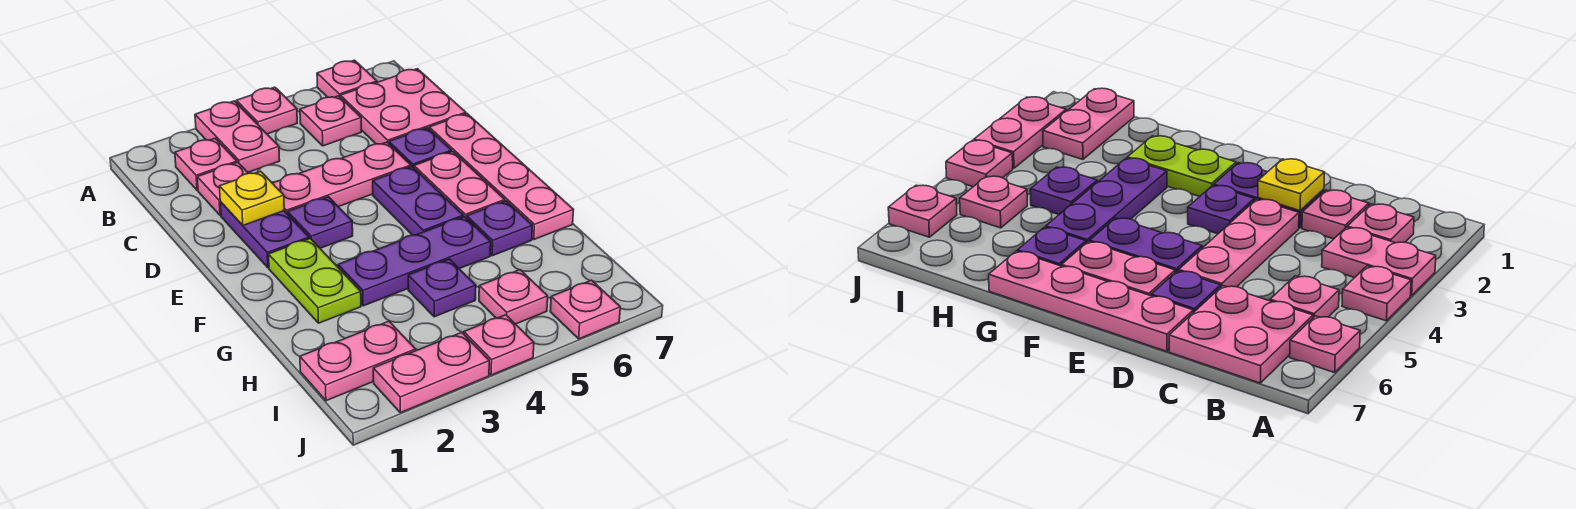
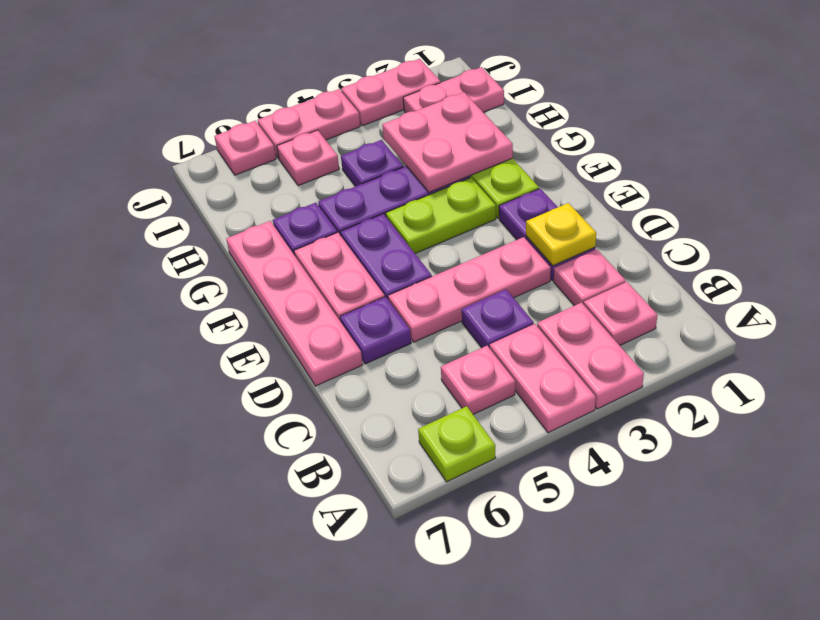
pink plate A4 level 1 -> pink plate A4:B4 level 1
pink plate A6 level 1 -> lime plate A6 level 1
pink plate B6:C7 level 1 -> pink plate G2:H3 level 2
purple plate E3 level 1 -> purple plate C4 level 1
none -> lime plate F3:F4 level 1
pink plate J4 level 1 -> pink plate J4:J5 level 1

